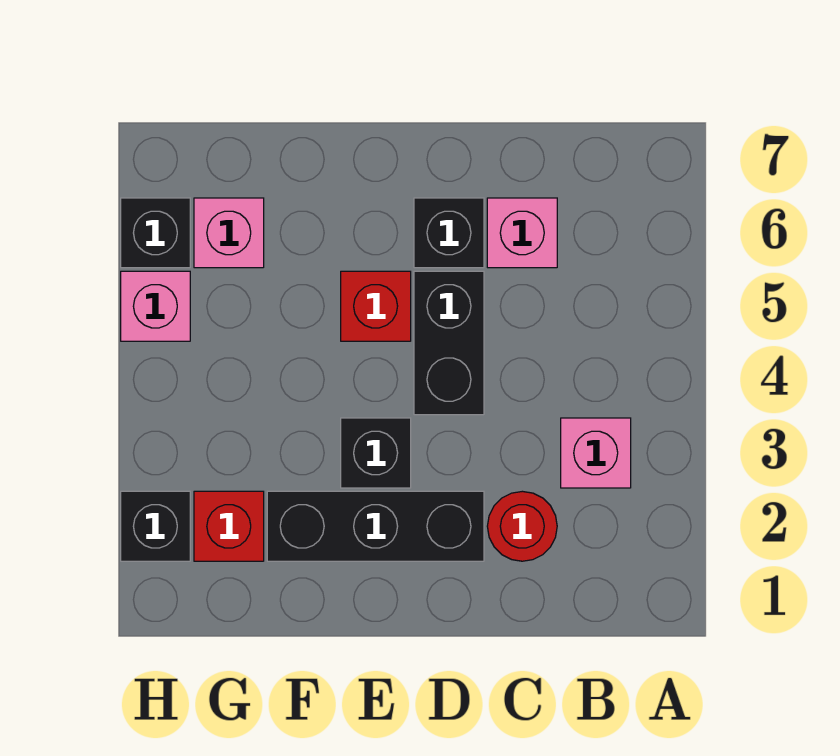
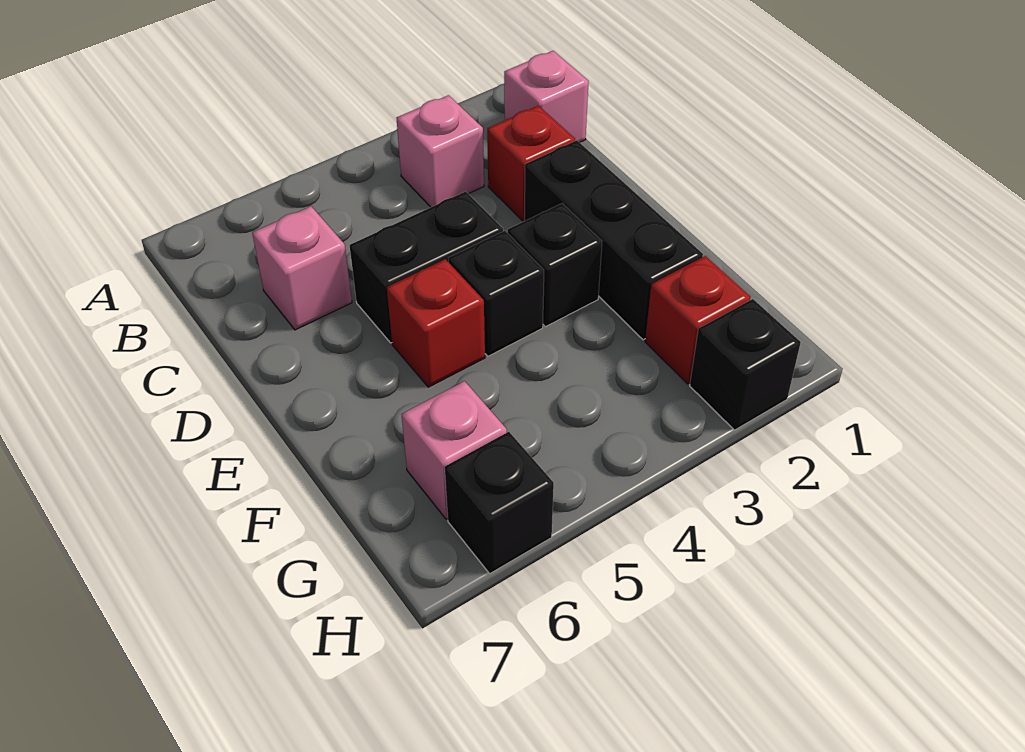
red round brick C2 level 1 -> red brick C2 level 1
black brick D6 level 1 -> black brick E4 level 1
pink brick H5 level 1 -> pink brick B1 level 1

